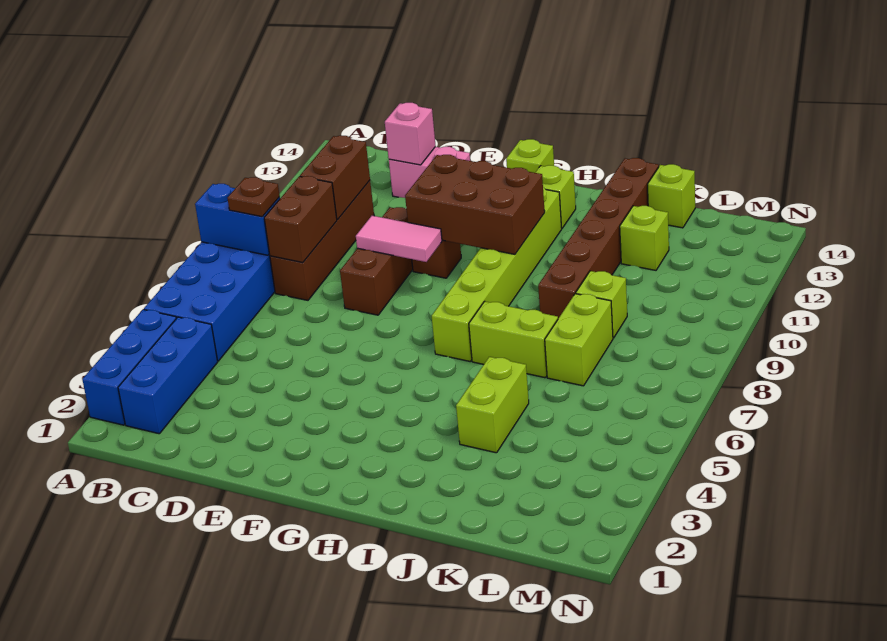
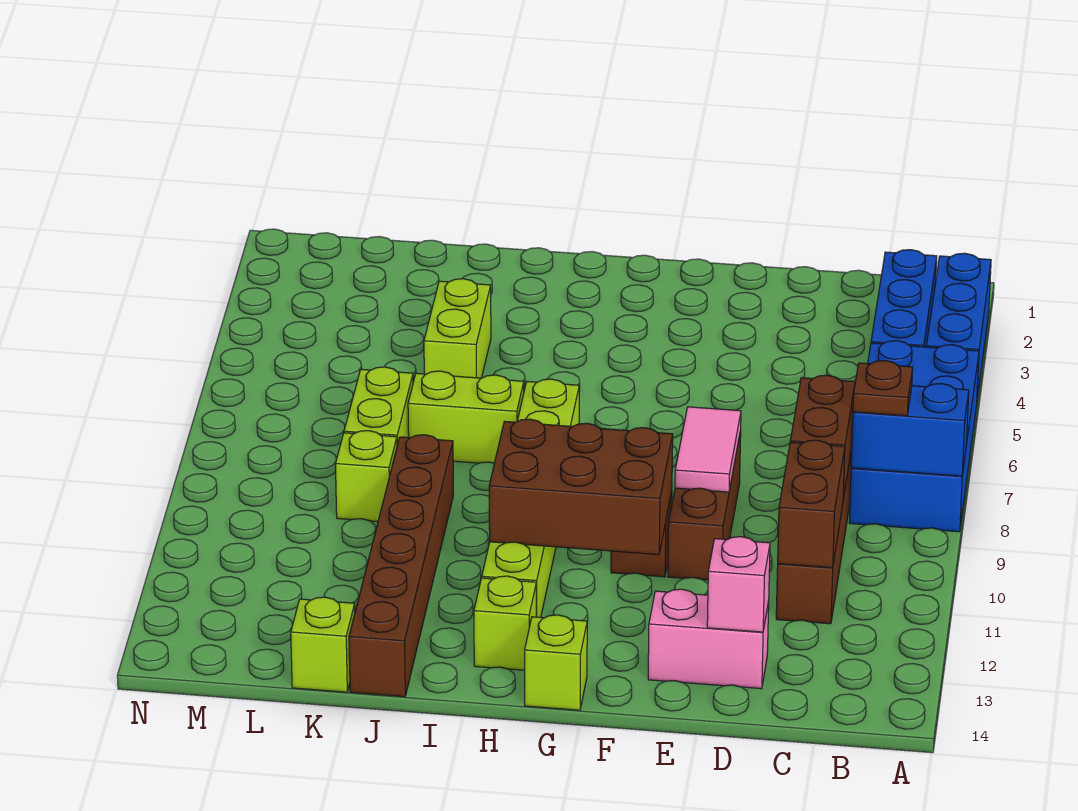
pink tile E9:F9 level 2 -> pink tile E8:E9 level 2
lime brick K12 level 1 -> none

